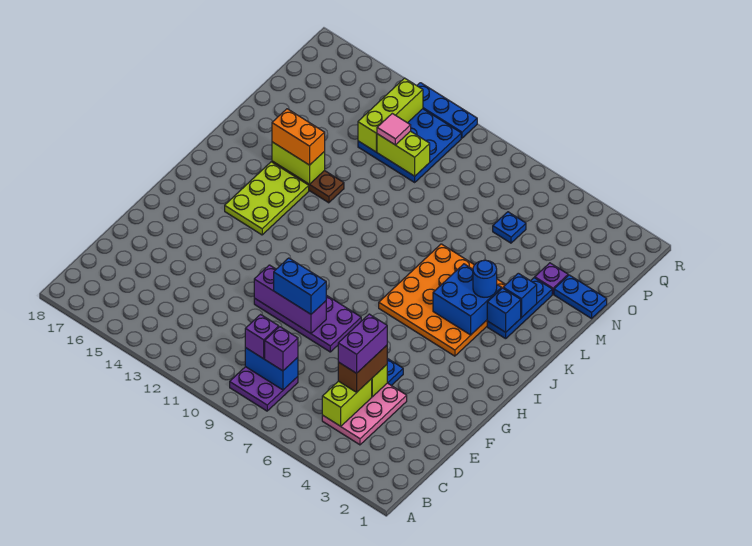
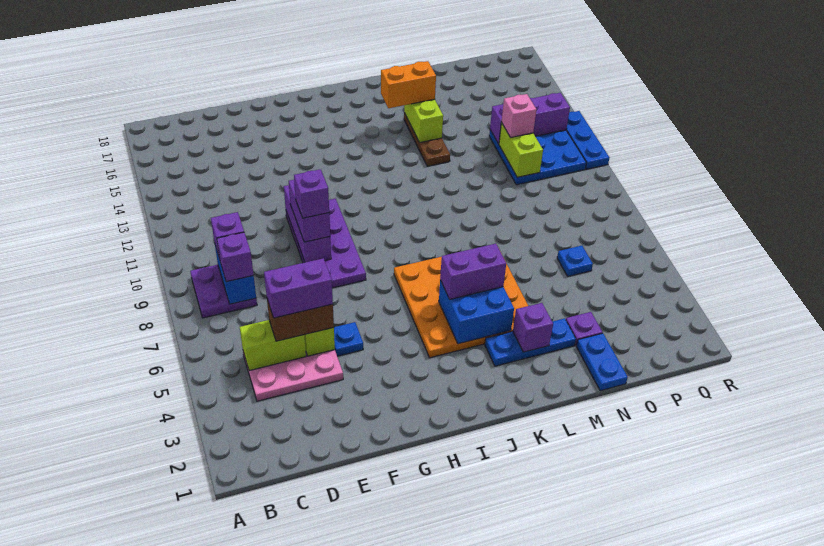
blue brick F9:F10 level 3 -> purple brick F9:F10 level 3
none -> purple brick F9 level 4
lime plate I14:K15 level 1 -> none
none -> purple brick J5:K5 level 3
blue brick K3 level 2 -> none
blue round brick K4 level 3 -> none
blue brick L3 level 2 -> purple brick L3 level 2
orange brick L14:L15 level 3 -> orange brick K15:L15 level 3
pink tile O12 level 3 -> pink brick O12 level 3
lime brick O13:Q13 level 2 -> purple brick O13:Q13 level 2

